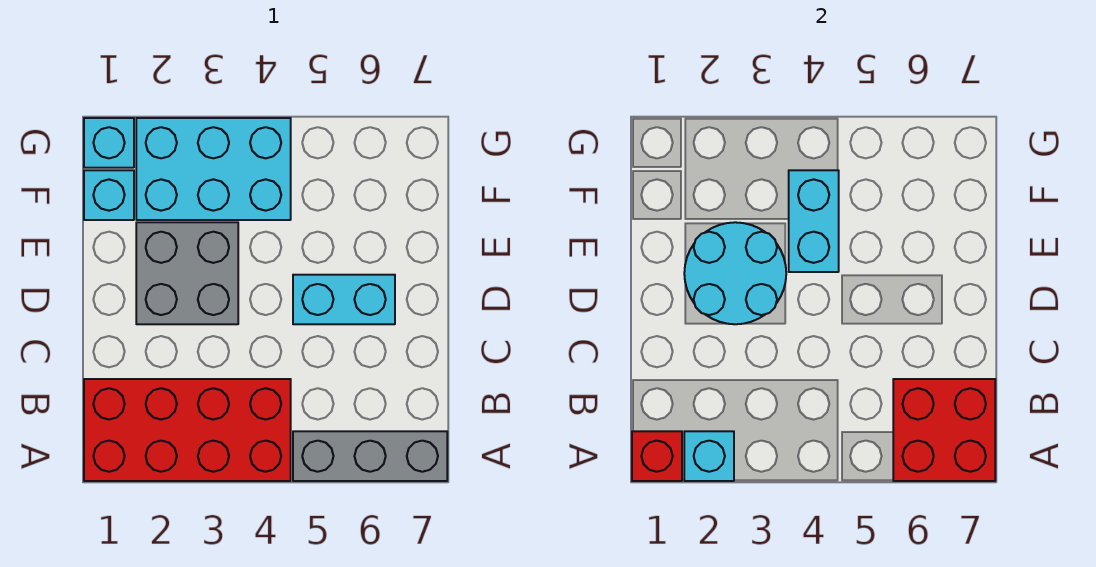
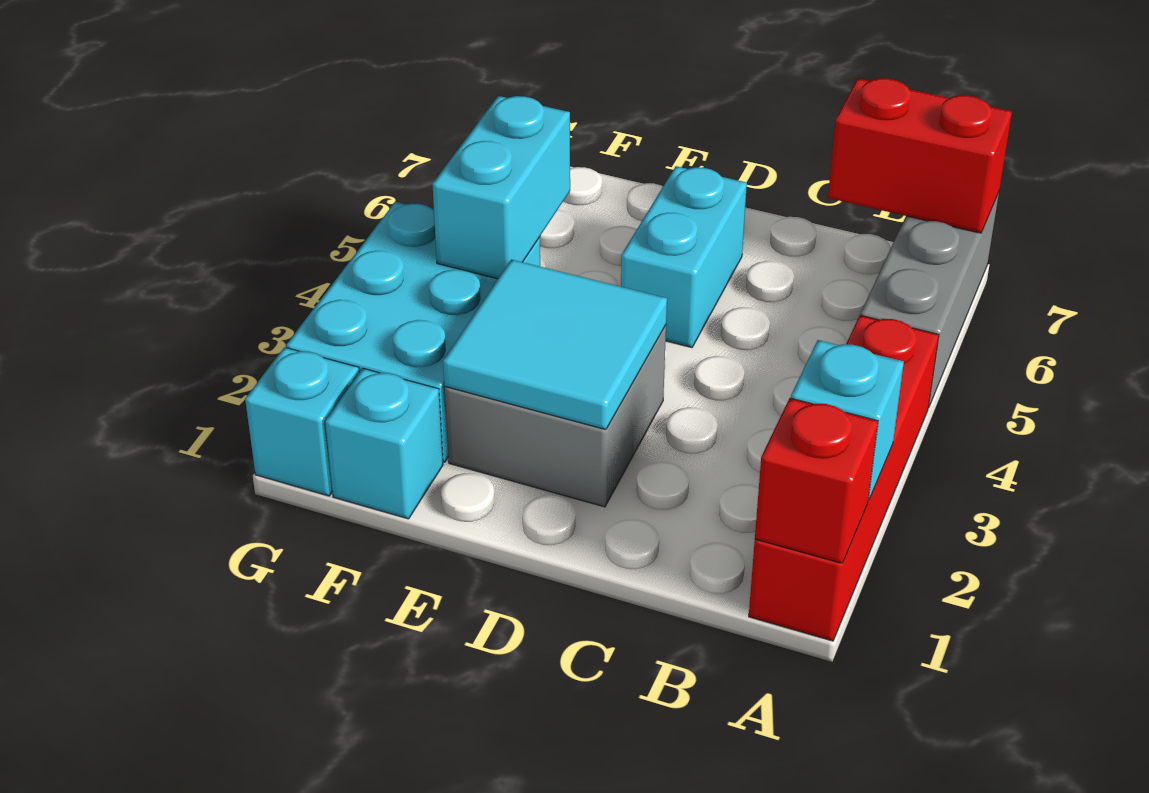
red brick A1:B4 level 1 -> red brick A1:A4 level 1
red brick A6:B7 level 2 -> red brick A7:B7 level 2
cyan round brick D2:E3 level 2 -> cyan tile D2:E3 level 2
cyan brick E4:F4 level 2 -> cyan brick F4:F5 level 2

